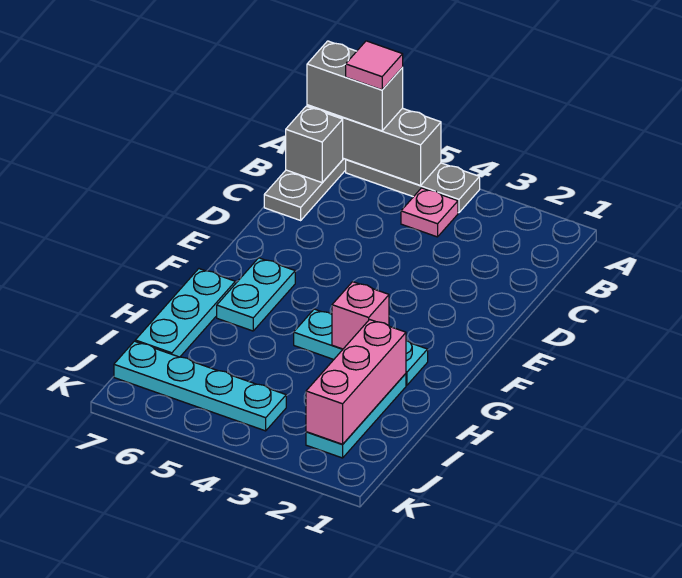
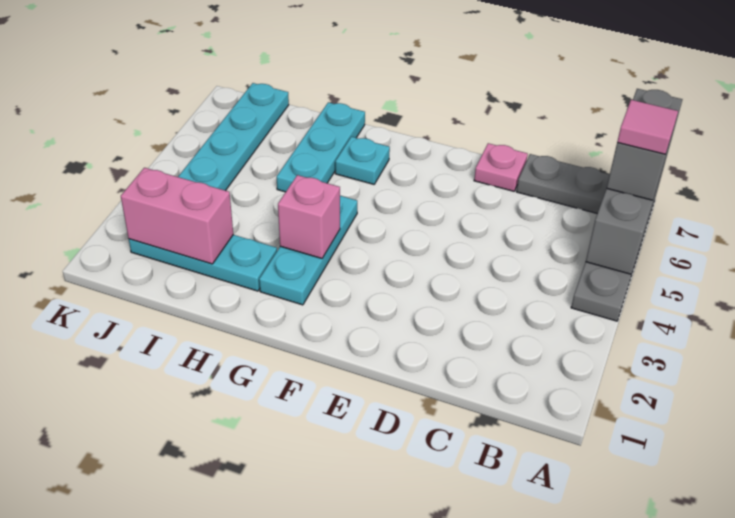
pink plate B4 level 1 -> pink plate D7 level 1
grey brick B7 level 2 -> none
cyan plate F6:G6 level 1 -> cyan plate G6 level 1
cyan plate G7:I7 level 1 -> cyan plate H5:H7 level 1
pink brick H2:J2 level 2 -> pink brick I2:J2 level 2

